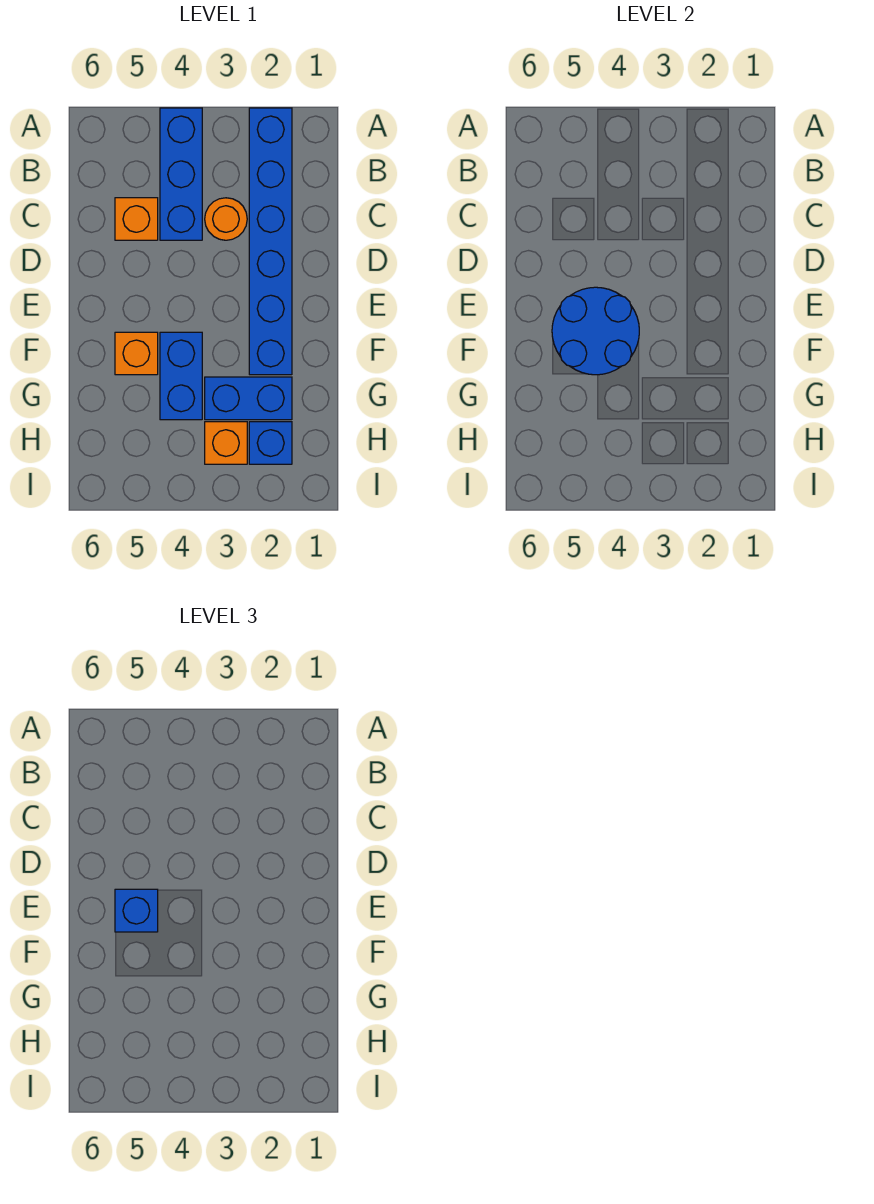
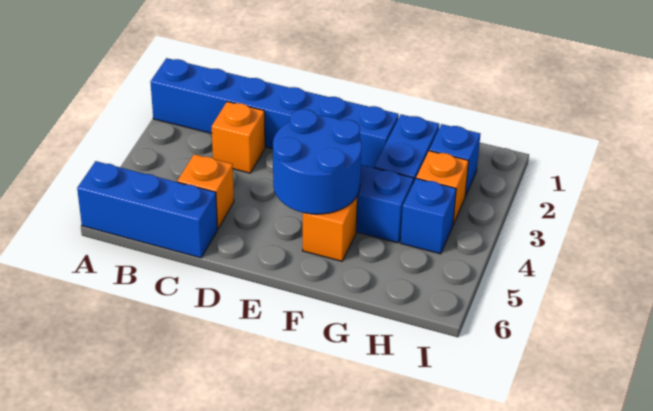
blue brick A4:C4 level 1 -> blue brick A6:C6 level 1
orange round brick C3 level 1 -> orange brick C3 level 1
blue brick E5 level 3 -> blue brick H4 level 1

